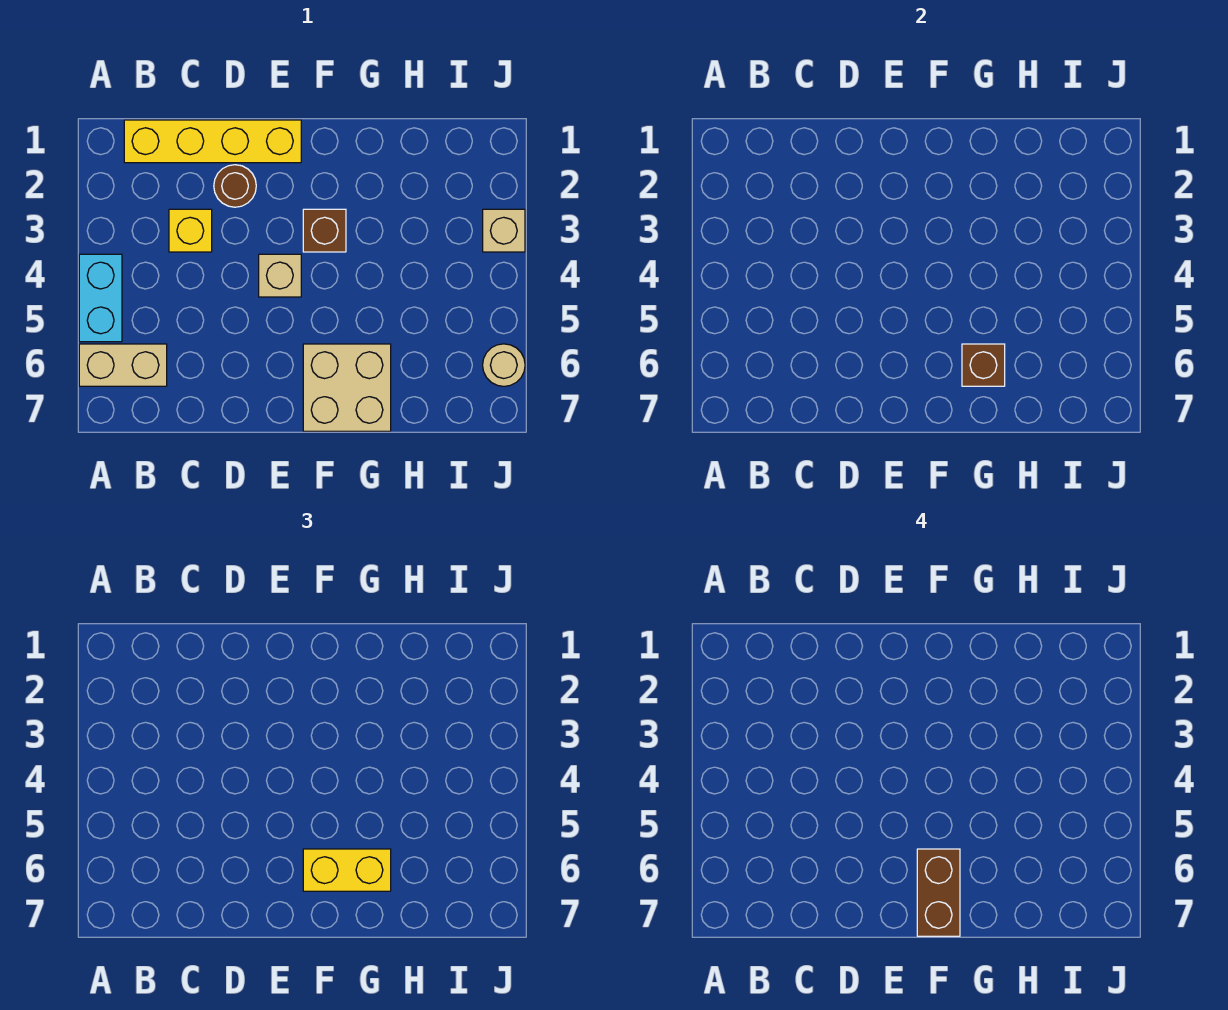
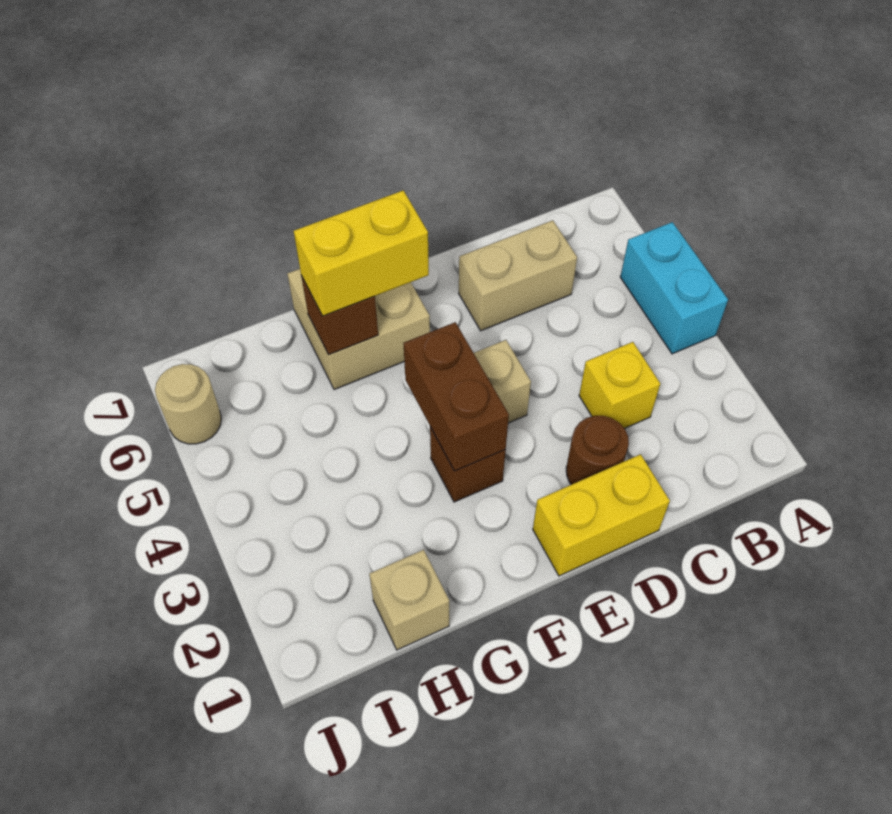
tan brick A6:B6 level 1 -> tan brick C6:D6 level 1
yellow brick B1:E1 level 1 -> yellow brick D1:E1 level 1
brown brick F6:F7 level 4 -> brown brick F3:F4 level 2
tan brick J3 level 1 -> tan brick H1 level 1

